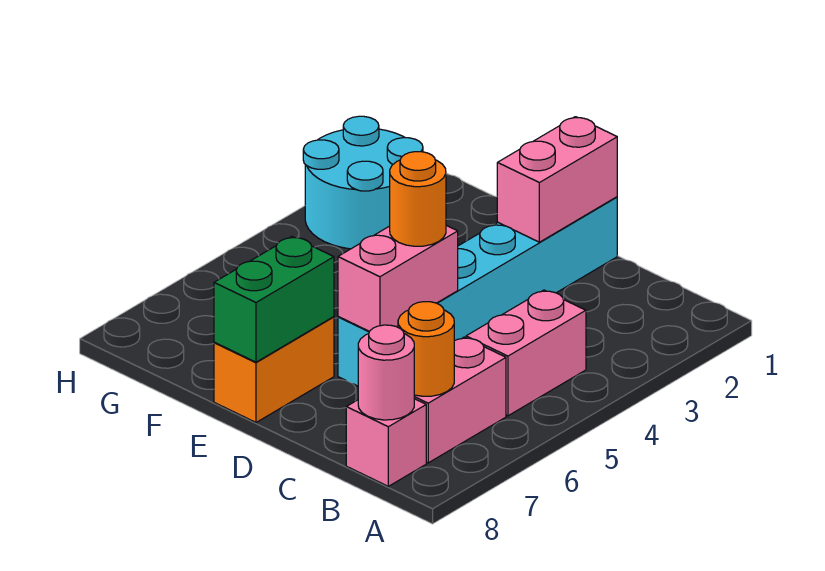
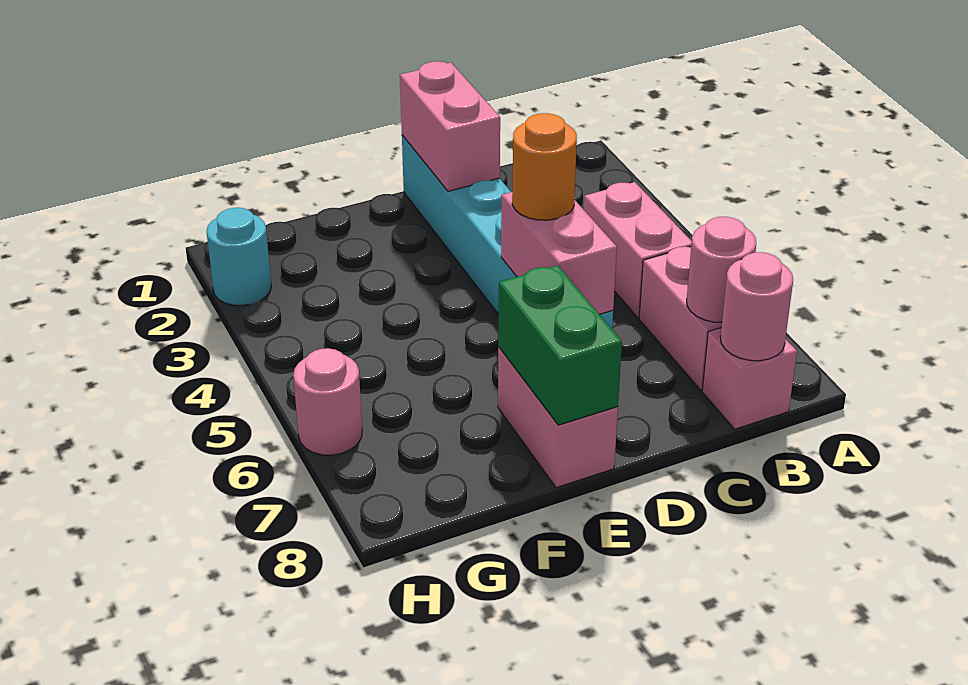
orange round brick B7 level 2 -> pink round brick B7 level 2
orange brick E7:E8 level 1 -> pink brick E7:E8 level 1
cyan round brick G2:H3 level 1 -> cyan round brick H2 level 1
none -> pink round brick H6 level 1

